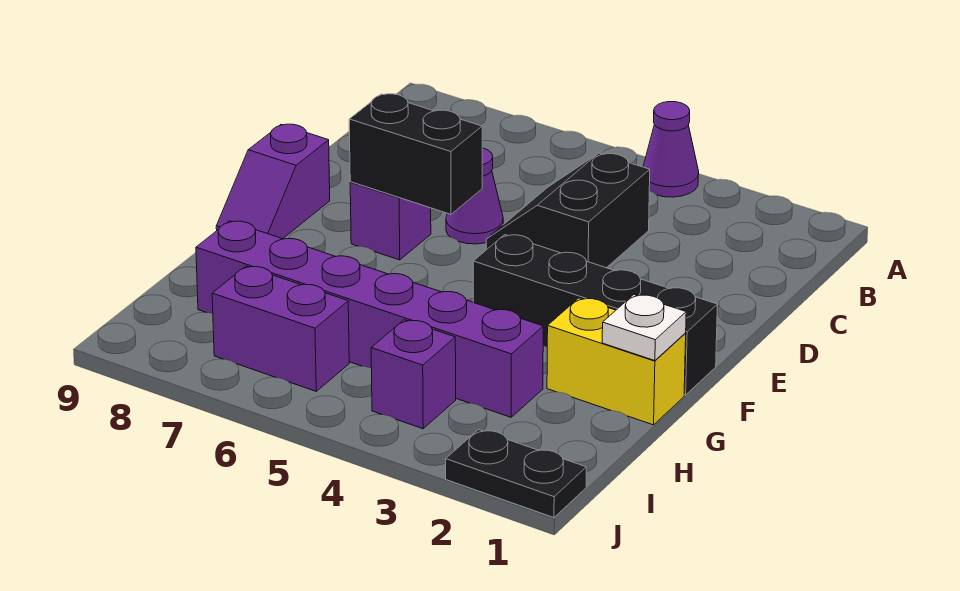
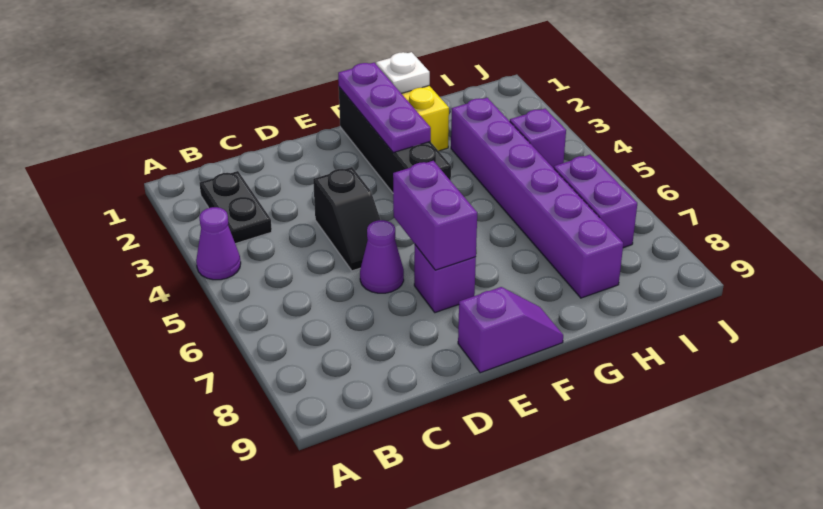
black slope C4:D5 level 1 top 4 -> black slope D4:D5 level 1 top 4
black brick E6:E7 level 2 -> purple brick E6:E7 level 2
none -> purple plate F1:F3 level 2
black plate J1:J2 level 1 -> black plate B2:B3 level 1

